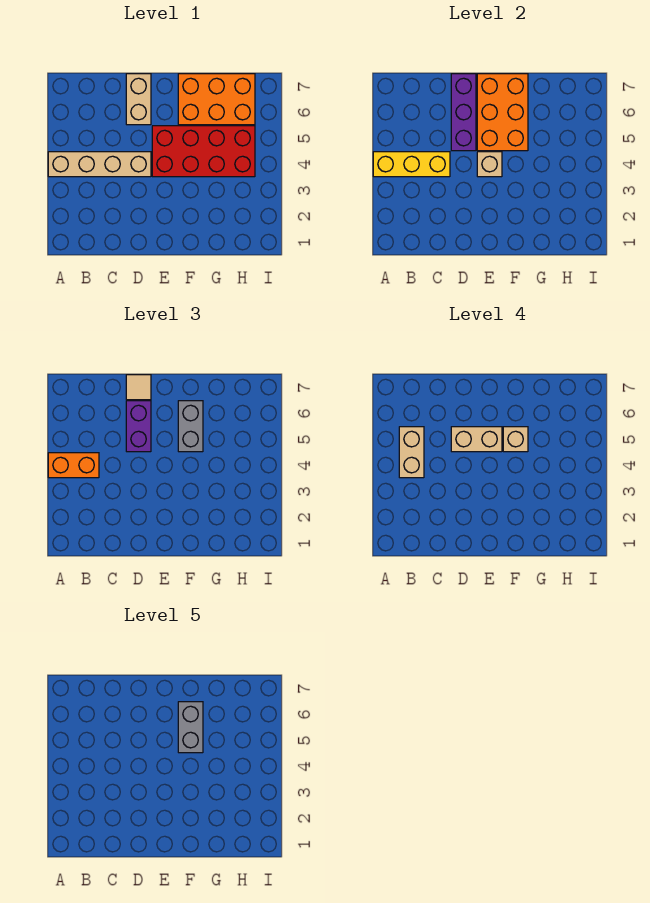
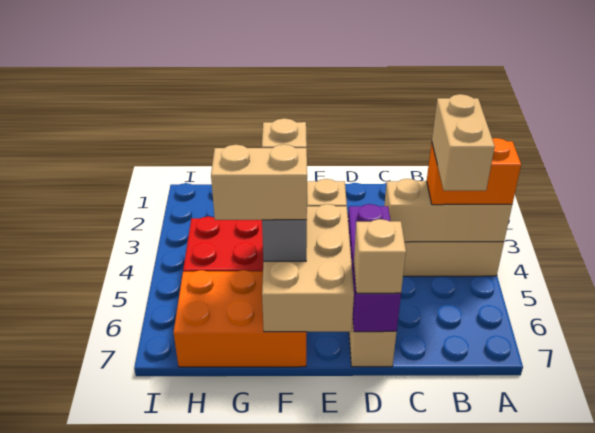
yellow brick A4:C4 level 2 -> tan brick A4:C4 level 2
purple brick D5:D6 level 3 -> none
tan brick D5:E5 level 4 -> tan brick F6:G6 level 4
tan tile D7 level 3 -> tan brick D7 level 3
orange brick E5:F7 level 2 -> tan brick E5:F7 level 2
grey brick F5:F6 level 5 -> none

